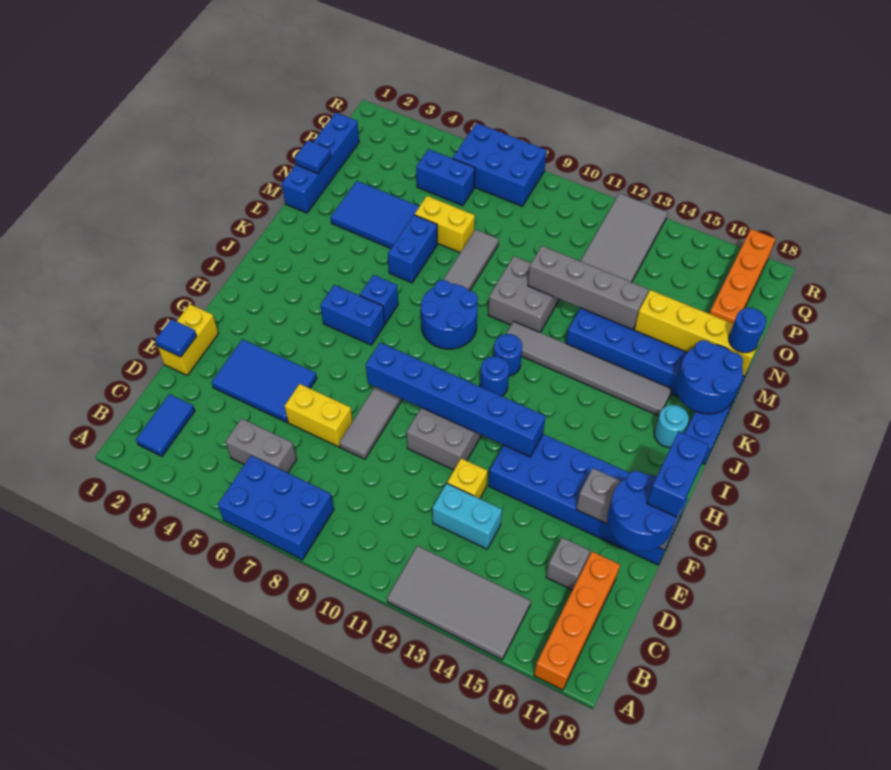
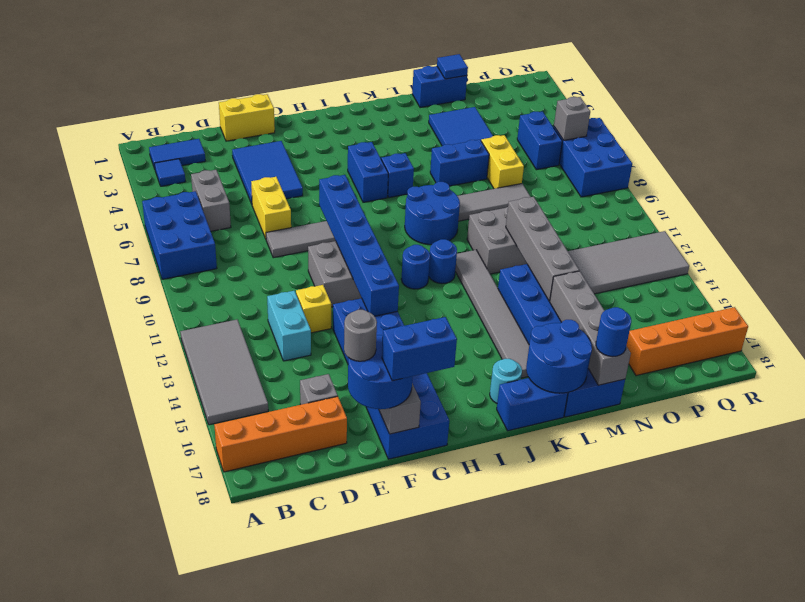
blue tile E1 level 2 -> blue tile B3 level 1
none -> grey round brick E17 level 4
blue brick M1:P1 level 1 -> blue brick M1:N1 level 1
yellow brick M15:M18 level 2 -> grey brick M15:M18 level 2
none -> grey brick Q6 level 2

